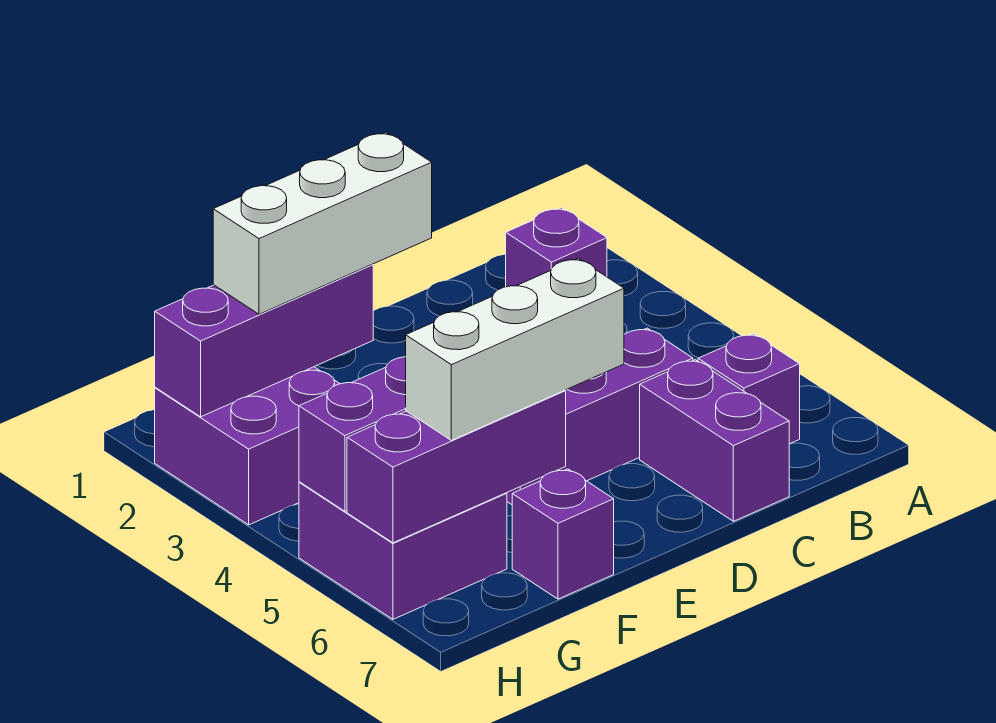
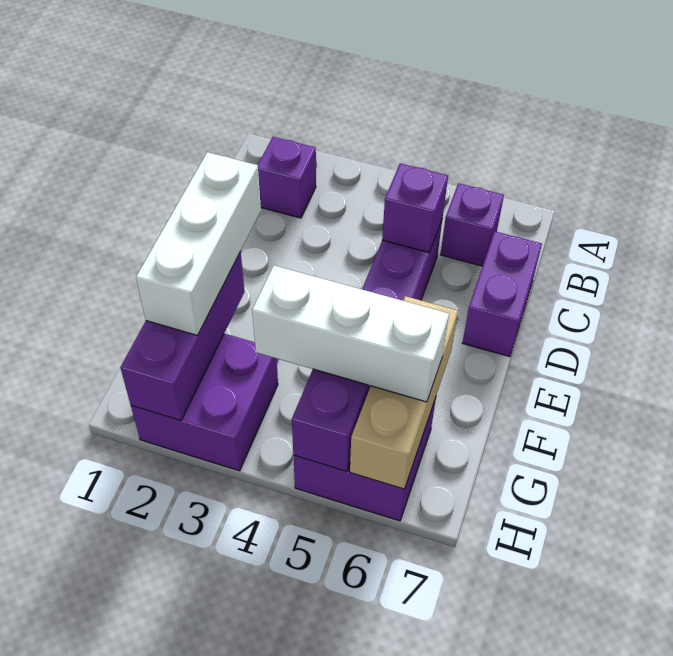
purple brick C6:C7 level 1 -> purple brick C7:D7 level 1
white brick E6:G6 level 3 -> white brick G4:G6 level 3
purple brick F6:H6 level 2 -> tan brick F6:H6 level 2
purple brick F7 level 1 -> purple brick C5 level 2

